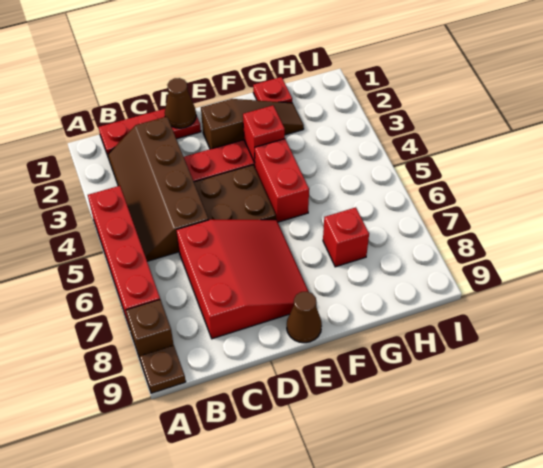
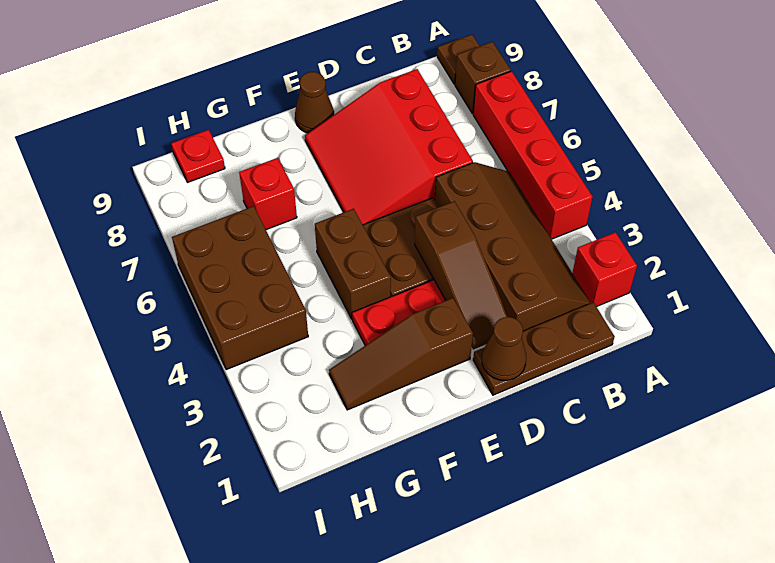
red plate B1:D1 level 1 -> brown plate B1:D1 level 1
none -> brown slope D2:D4 level 2 top 4
red brick F3 level 2 -> red brick A2 level 1
red brick F4:F5 level 1 -> brown brick F4:F5 level 1
red plate G1 level 1 -> red plate H9 level 1
none -> brown brick H4:I6 level 1

